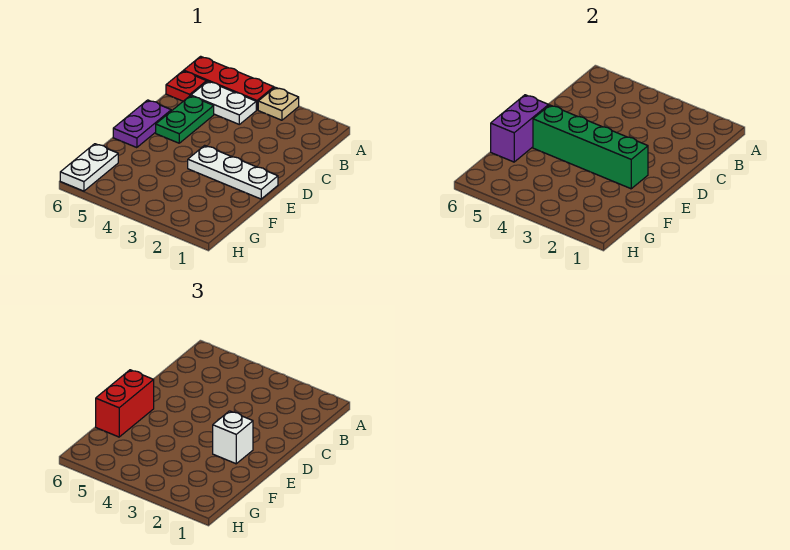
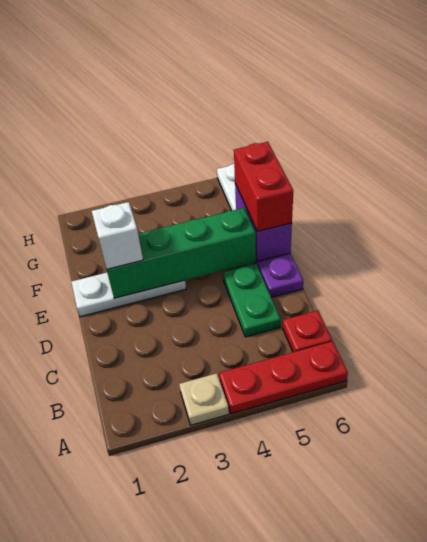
white plate B4:B5 level 1 -> none

